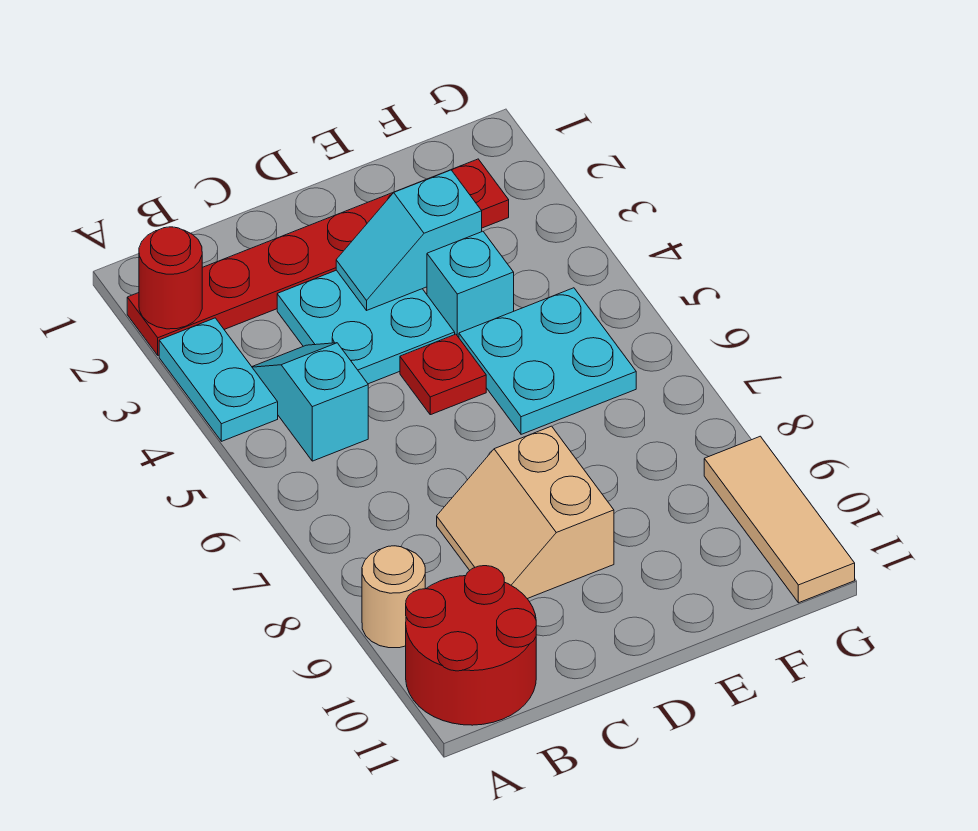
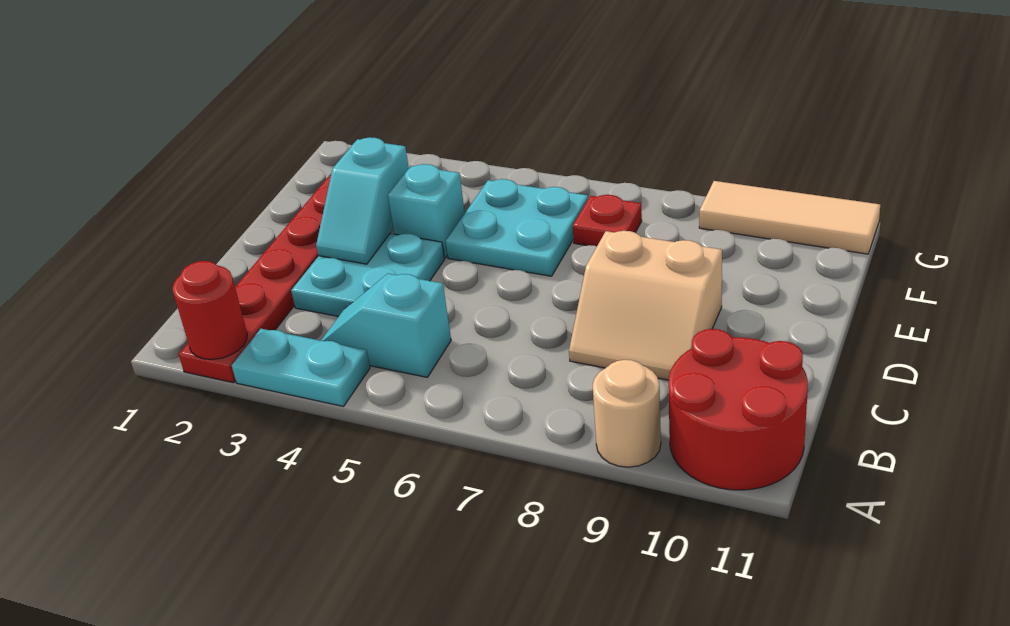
red plate D5 level 1 -> red plate F7 level 1

